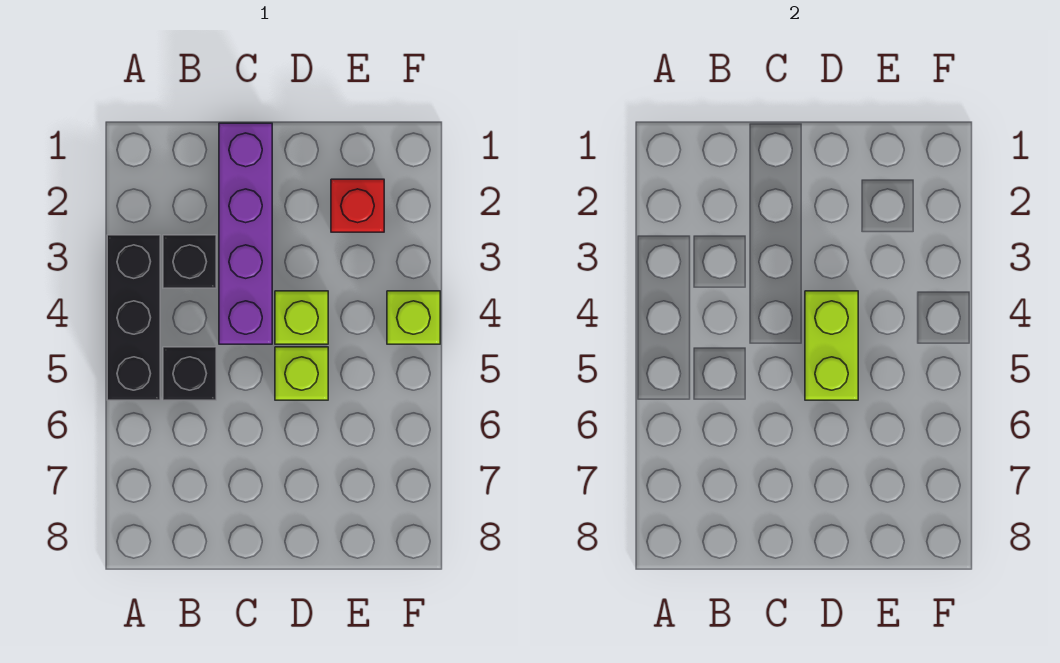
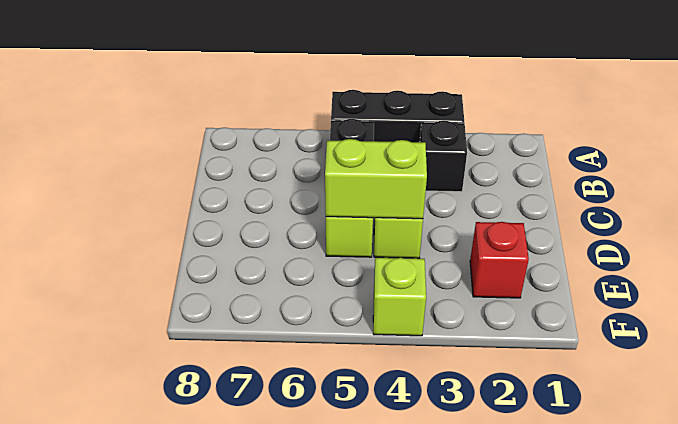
purple brick C1:C4 level 1 -> none

